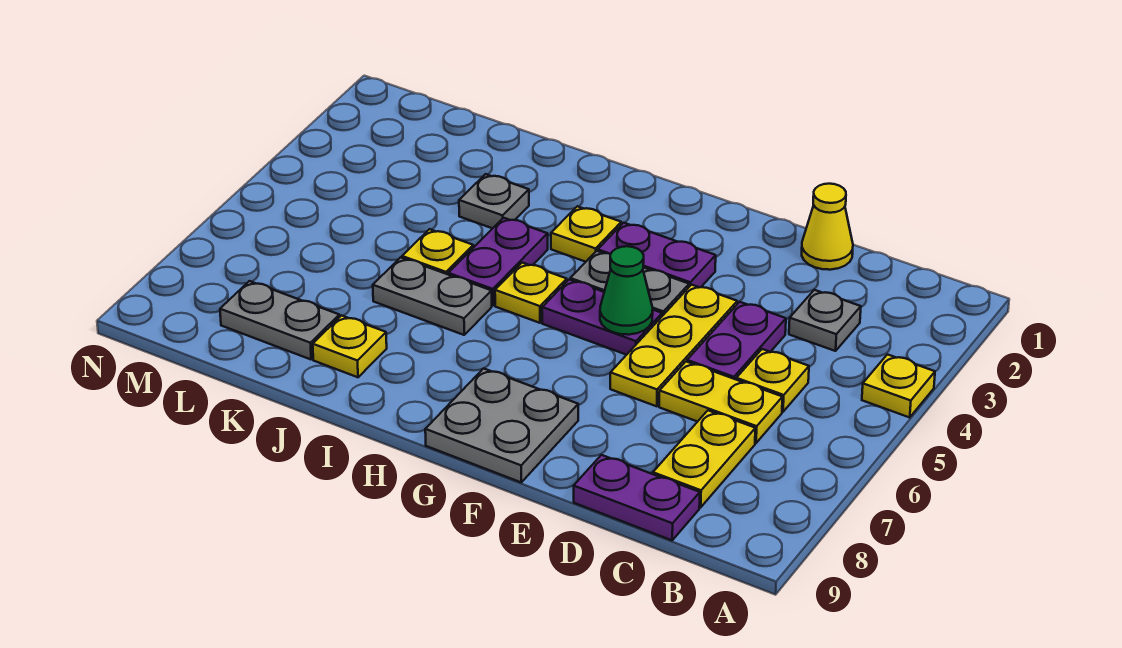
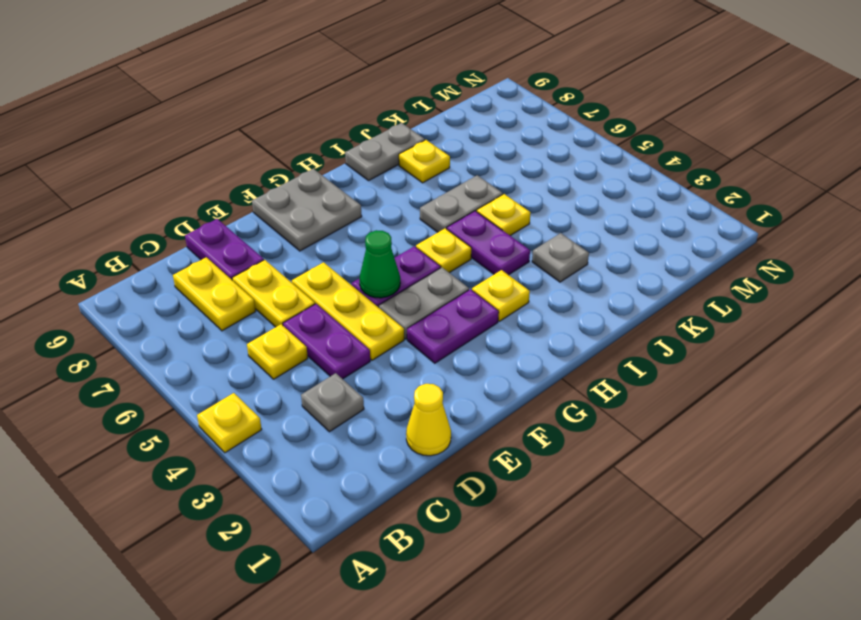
yellow plate C6:D6 level 1 -> yellow plate D6:D7 level 1
purple plate C9:D9 level 1 -> purple plate D8:D9 level 1
grey plate K8:L8 level 1 -> grey plate I9:J9 level 1

